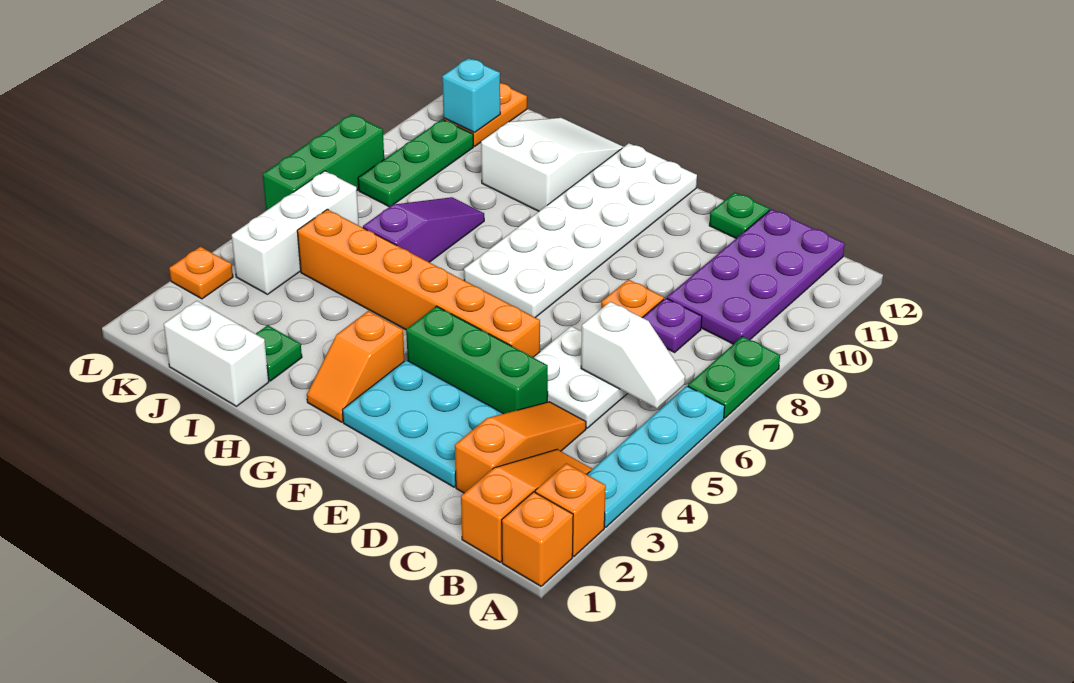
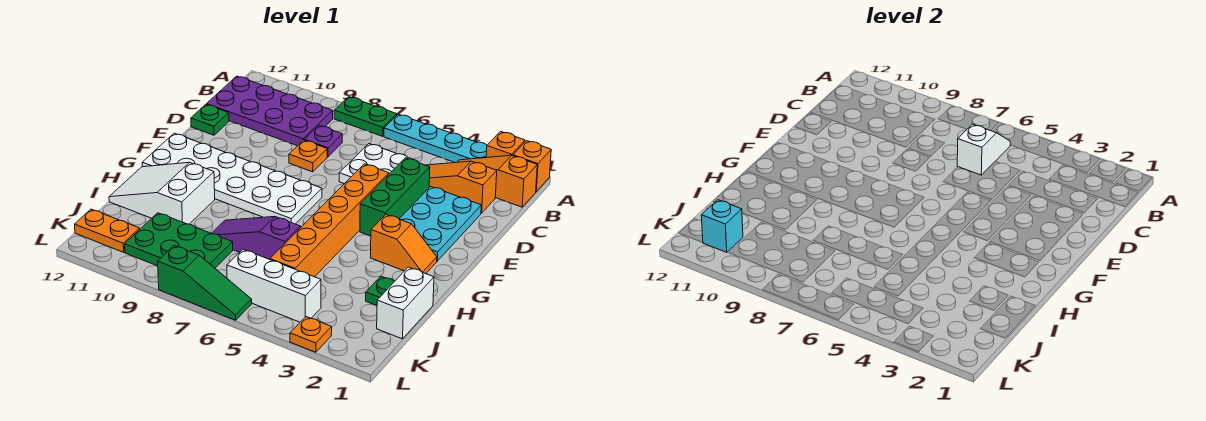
green plate K8:K10 level 1 -> green plate J8:K10 level 1
green brick L6:L8 level 1 -> green slope L6:L8 level 1 top 8

